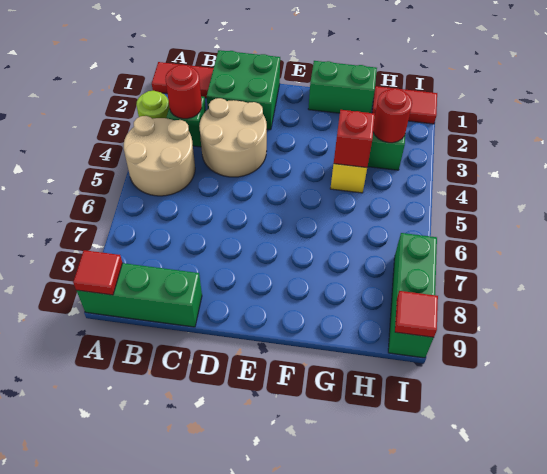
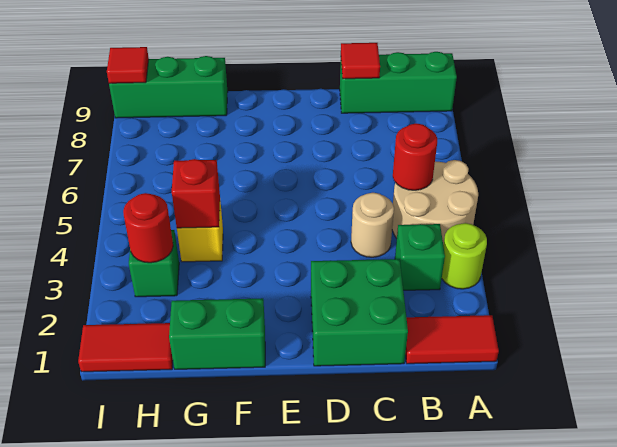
red tile A9 level 2 -> red tile C9 level 2
red round brick B3 level 2 -> red round brick B5 level 2
tan round brick C3:D4 level 1 -> tan round brick C4 level 1
green brick I7:I9 level 1 -> green brick G9:I9 level 1

